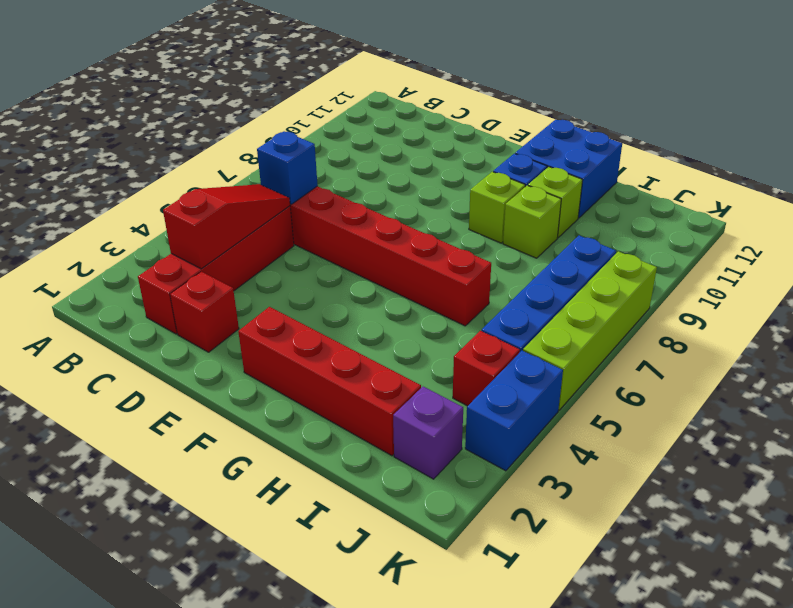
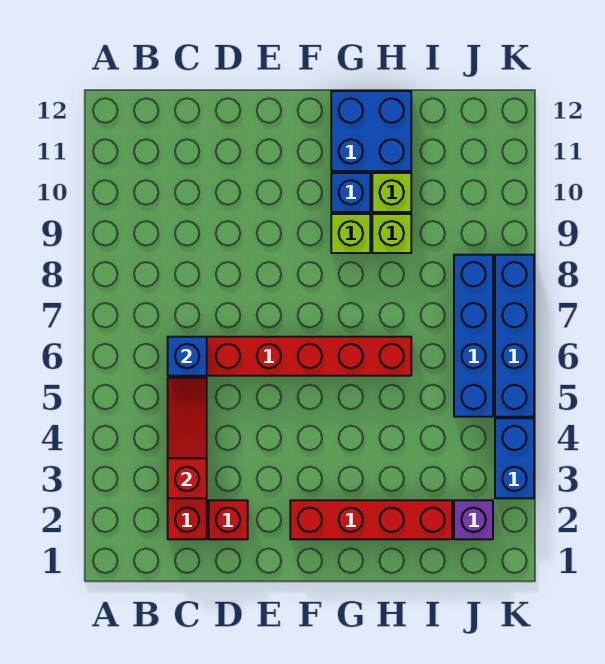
red brick J4 level 1 -> none
lime brick K5:K8 level 1 -> blue brick K5:K8 level 1

